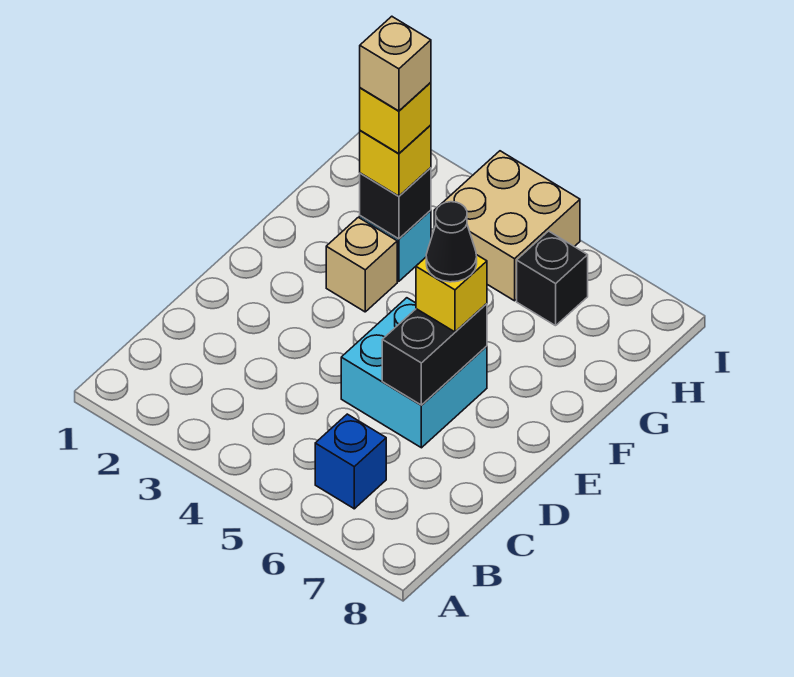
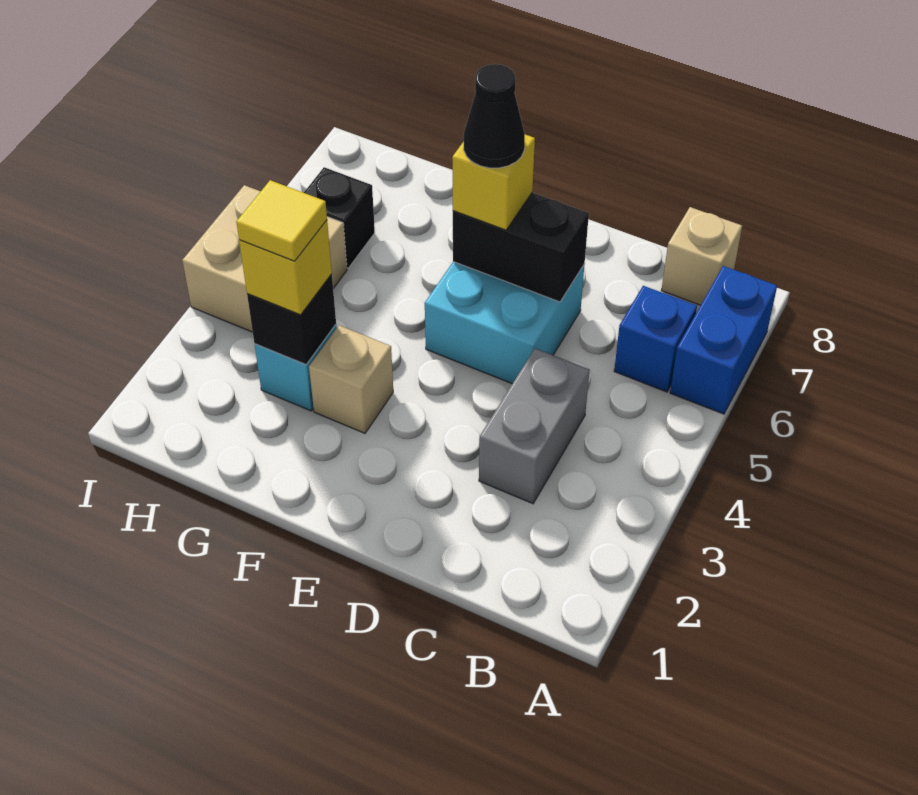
none -> blue brick A6:A7 level 1
none -> grey brick C3:C4 level 1
yellow brick G3 level 4 -> yellow tile G3 level 4
tan brick G3 level 5 -> tan brick B8 level 1

